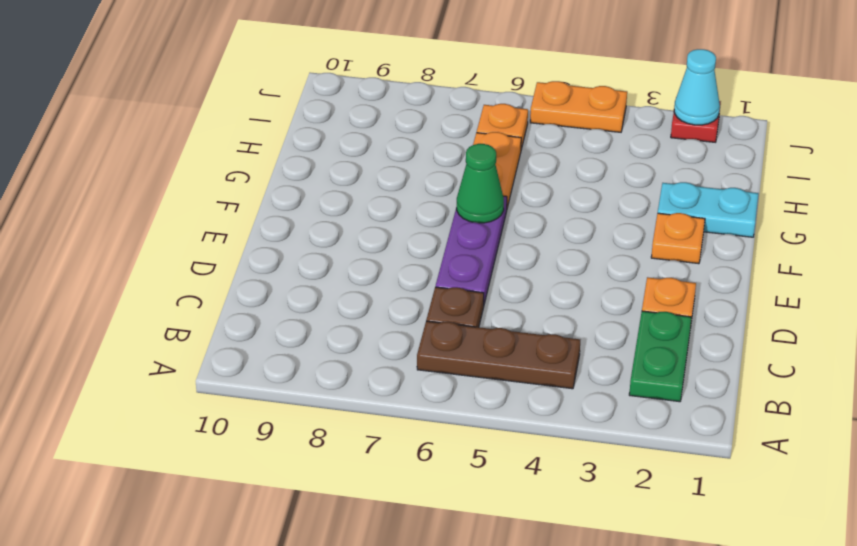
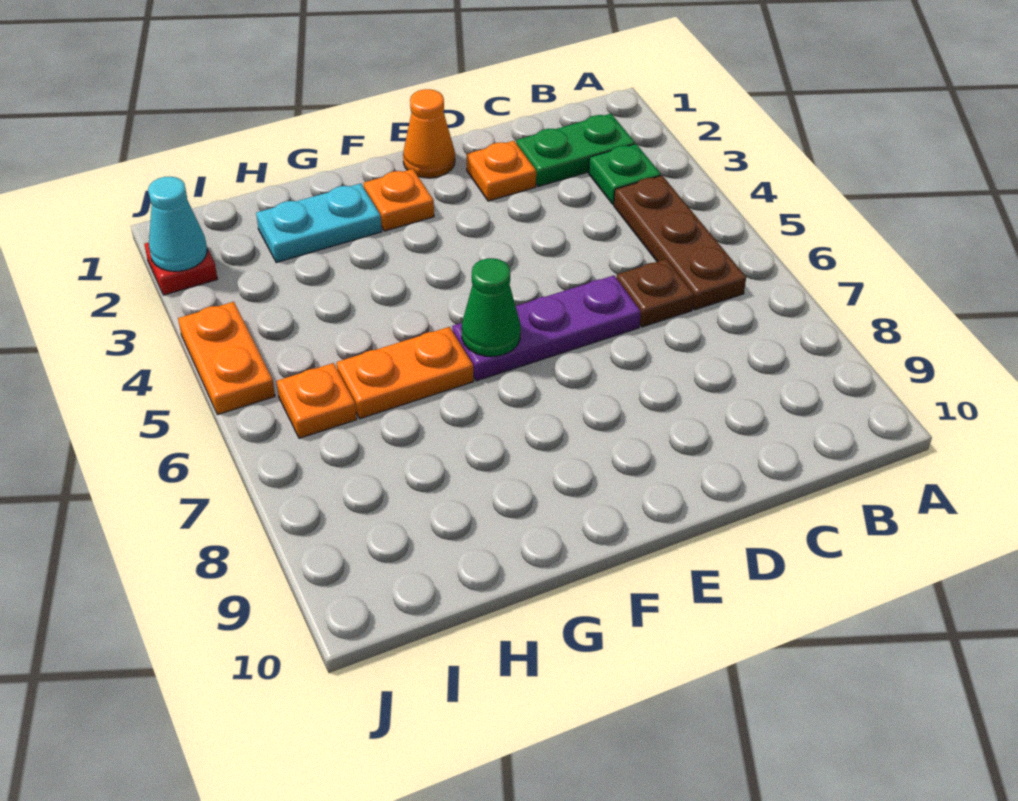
none -> green plate B3 level 1
none -> orange cone E1 level 1
cyan plate G1:G2 level 1 -> cyan plate G2:H2 level 1

